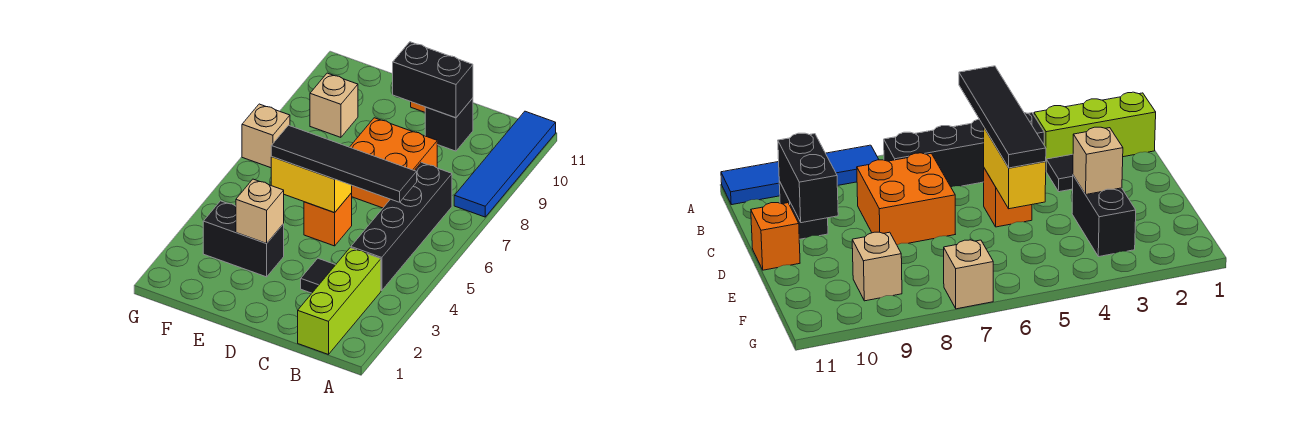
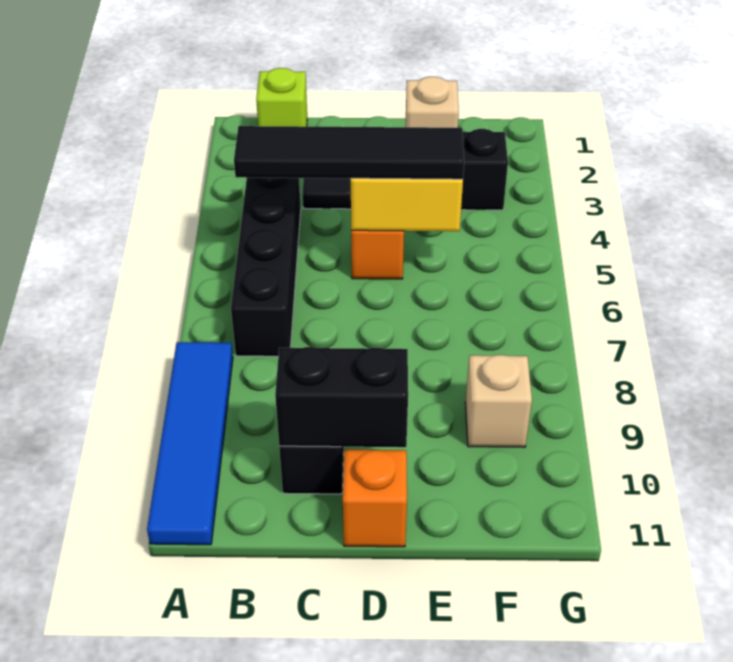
lime brick B1:B3 level 1 -> lime brick B1 level 1
orange brick C7:D8 level 1 -> none
tan brick G7 level 1 -> none

